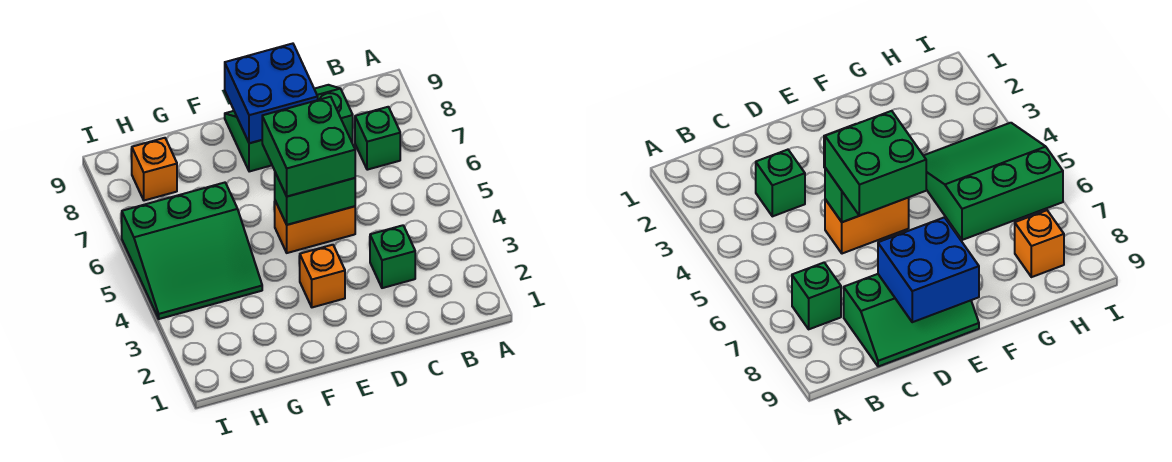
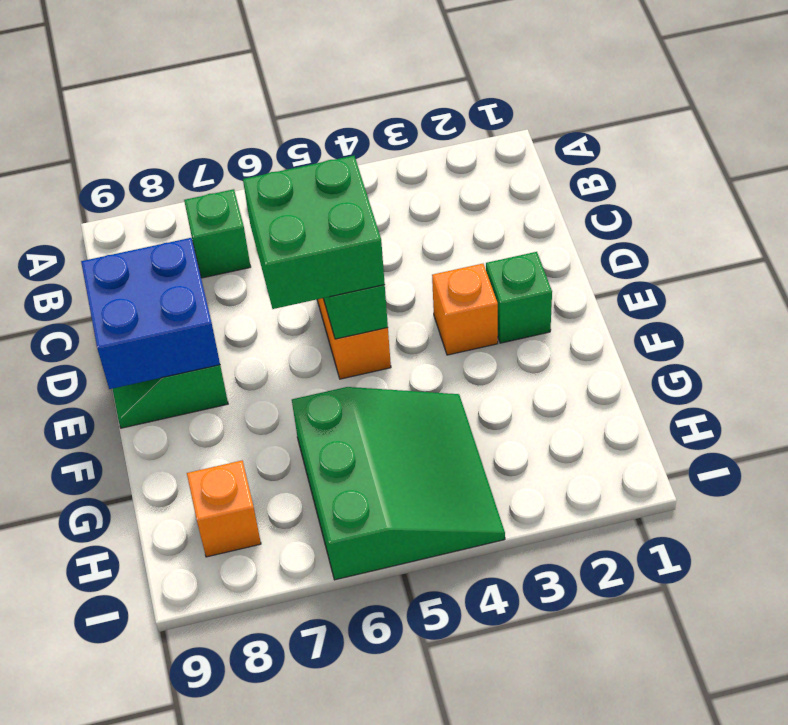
green brick C3 level 1 -> green brick E2 level 1

